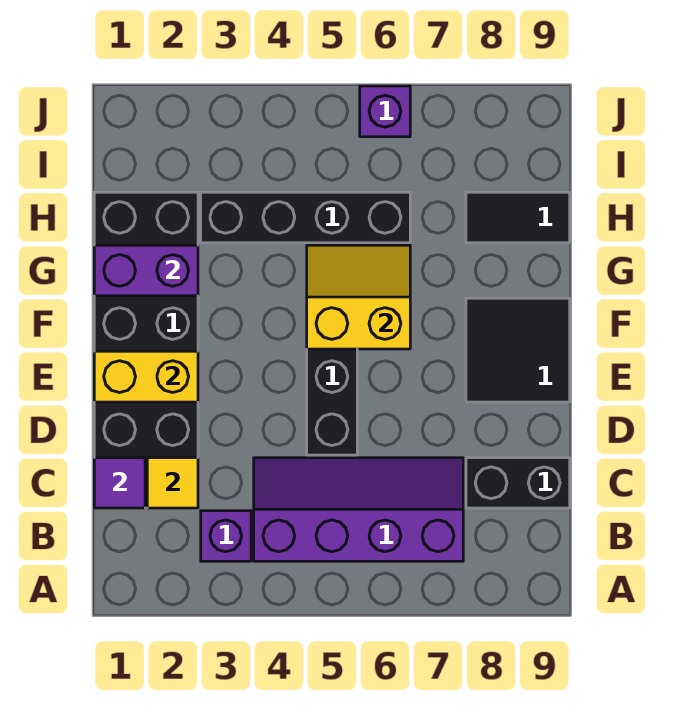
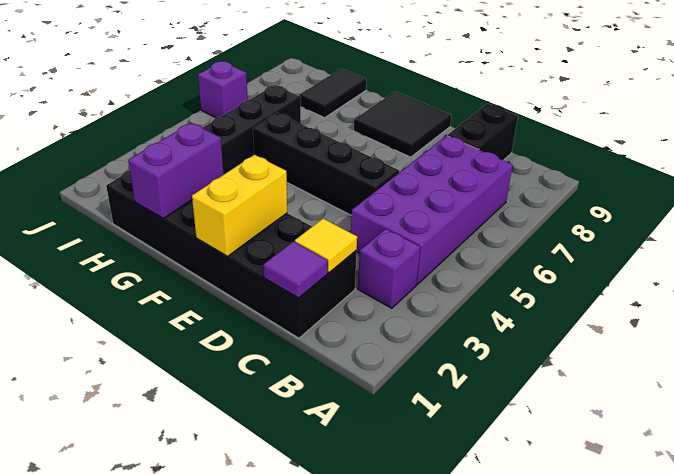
purple slope B4:C7 level 1 top B -> purple brick B4:C7 level 1
yellow slope F5:G6 level 2 top F -> none

